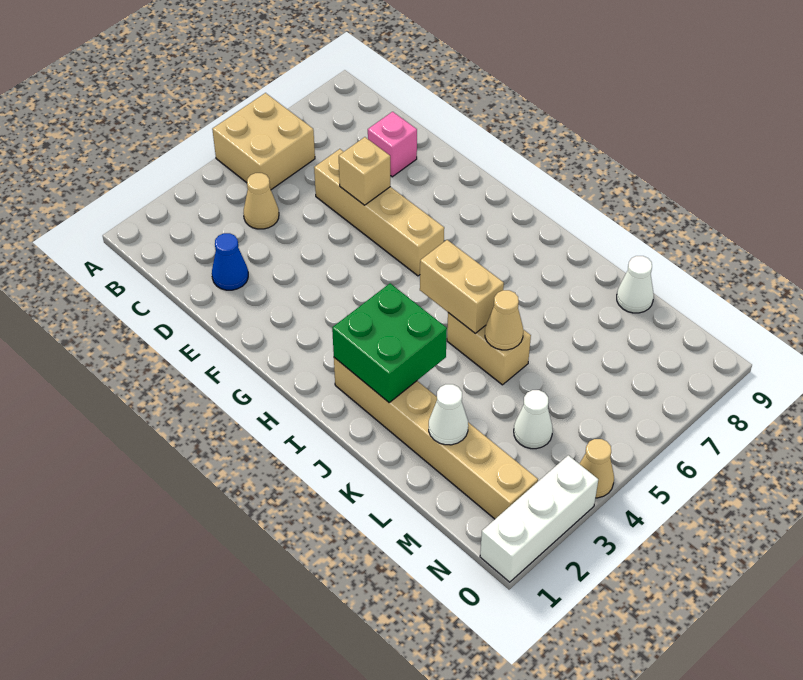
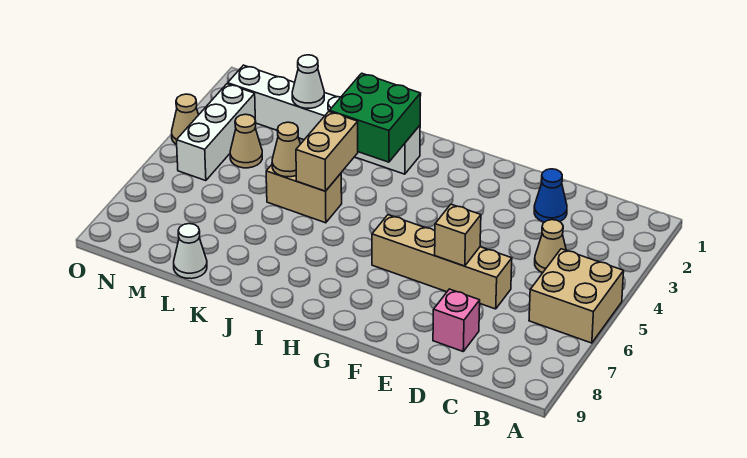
tan brick I2:N2 level 1 -> white brick I2:N2 level 1
tan brick I5:J5 level 2 -> tan brick J4:J5 level 2
white cone M4 level 1 -> tan cone M4 level 1
white brick O1:O3 level 1 -> white brick N3:N5 level 1

